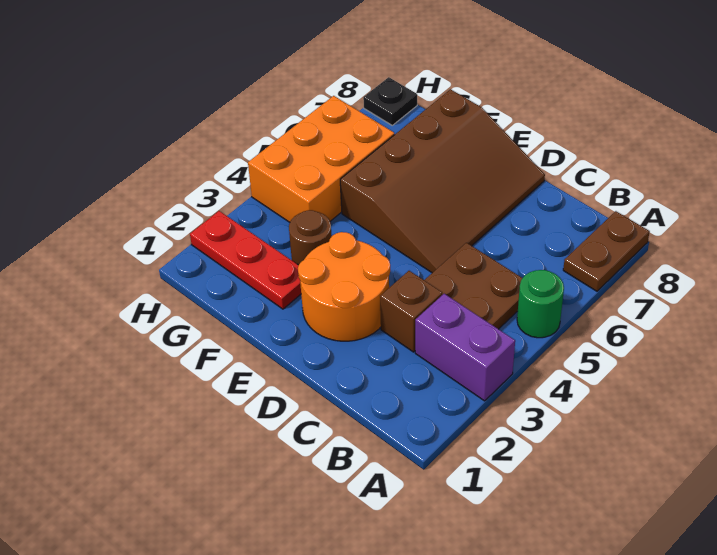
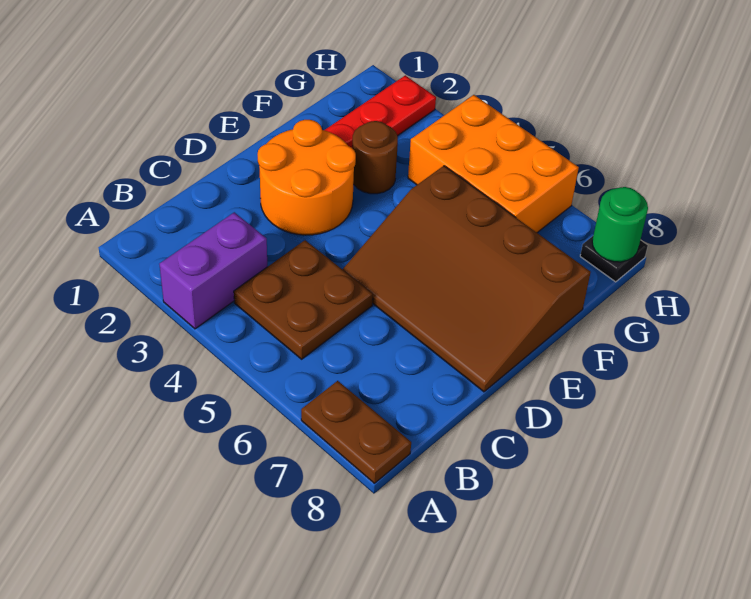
green round brick A5 level 1 -> green round brick H8 level 2
brown brick C3 level 1 -> none

